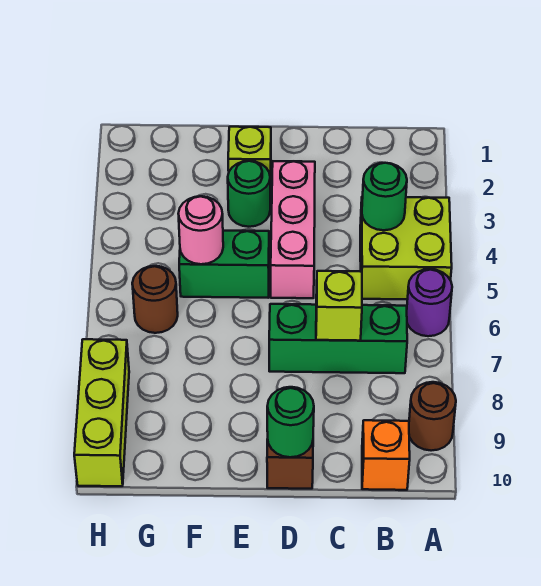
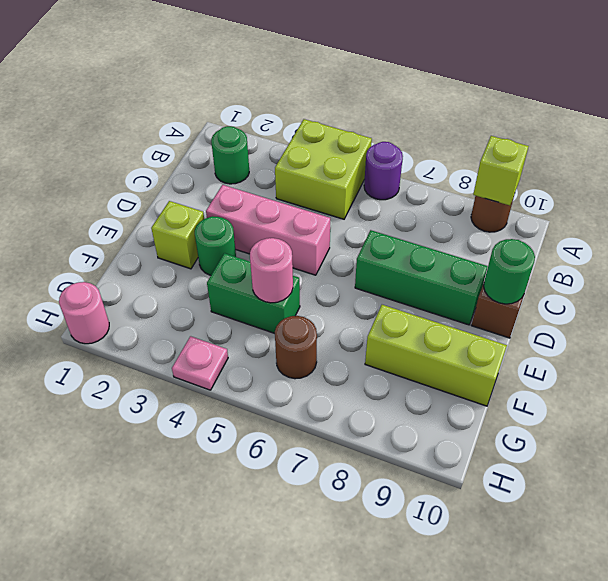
green round brick B4 level 2 -> green round brick B2 level 1
green brick B7:D7 level 1 -> green brick D7:D9 level 1
orange brick B10 level 1 -> none
lime brick C7 level 2 -> lime brick A9 level 2
green brick E5:F5 level 1 -> green brick F4:F5 level 1
none -> pink round brick H1 level 1
none -> pink plate H4 level 1
lime brick H8:H10 level 1 -> lime brick F8:F10 level 1

